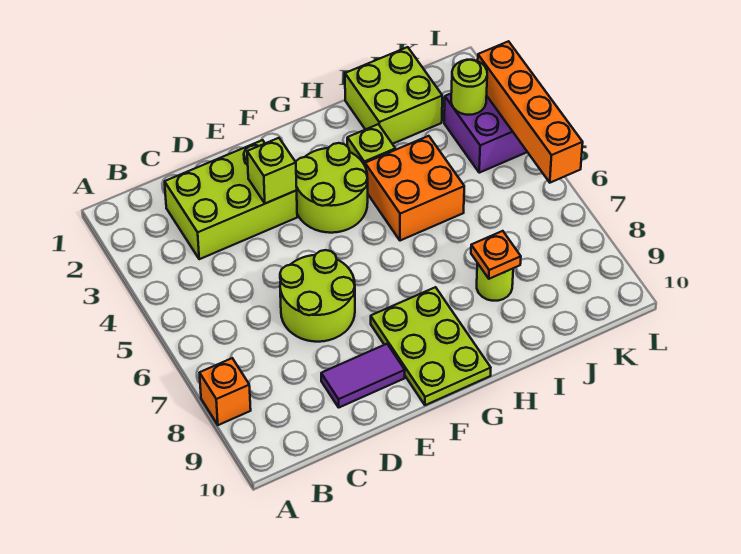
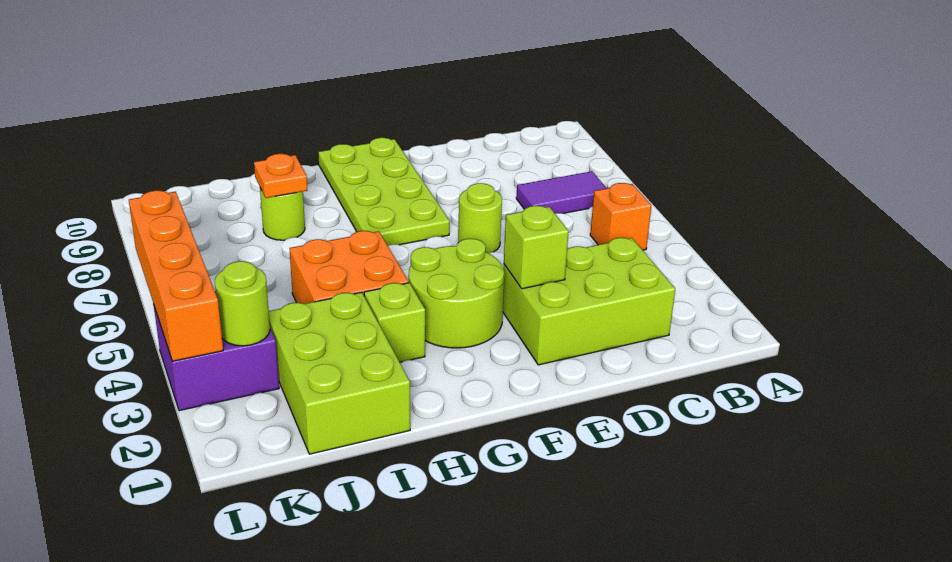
orange brick A8 level 1 -> orange brick B5 level 1
lime round brick D6:E7 level 1 -> lime round brick E6 level 1
purple tile D9:E9 level 1 -> purple tile B7:C7 level 1
lime plate F8:G10 level 1 -> lime plate F7:G10 level 1
lime brick I1:J2 level 1 -> lime brick I1:J3 level 1

